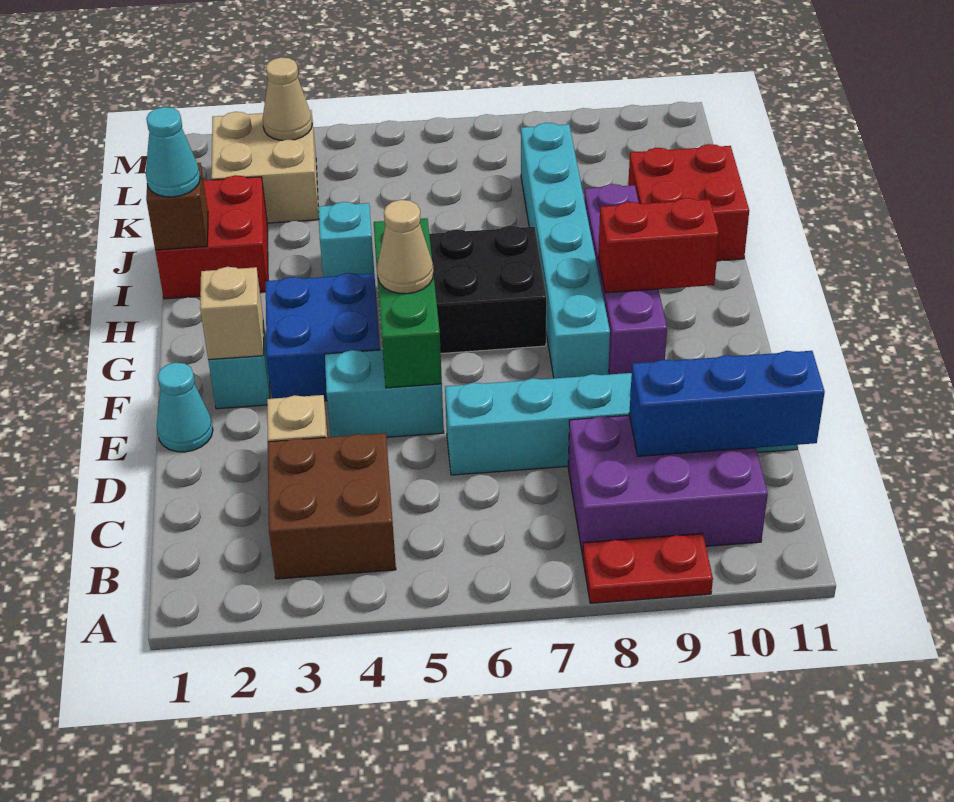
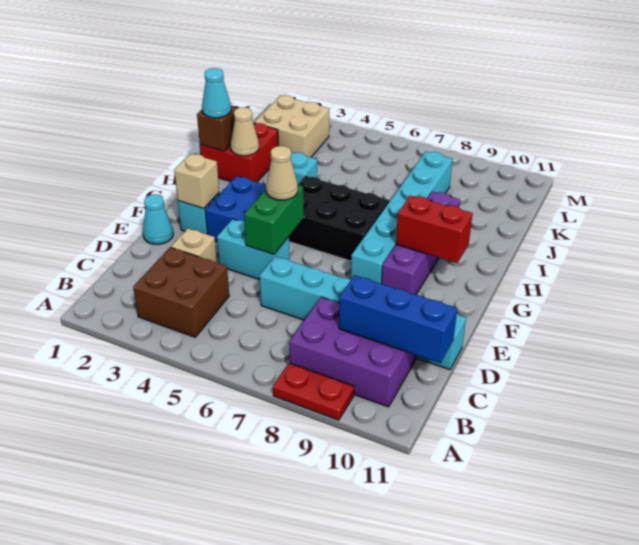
green brick E5:G5 level 2 -> green brick E5:F5 level 2
red brick I10:J11 level 1 -> none
tan cone L3 level 2 -> tan cone I2 level 2

